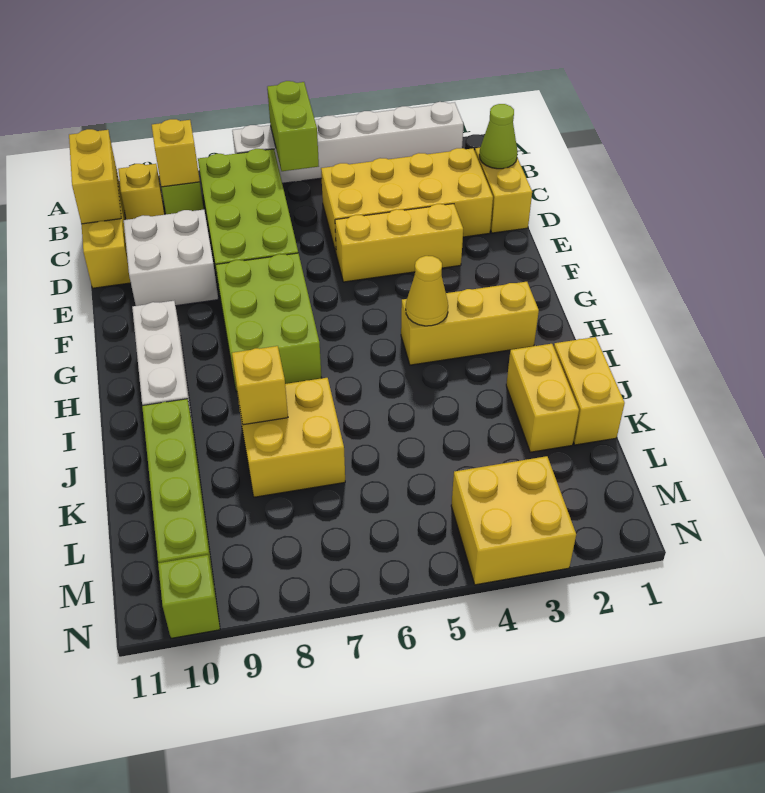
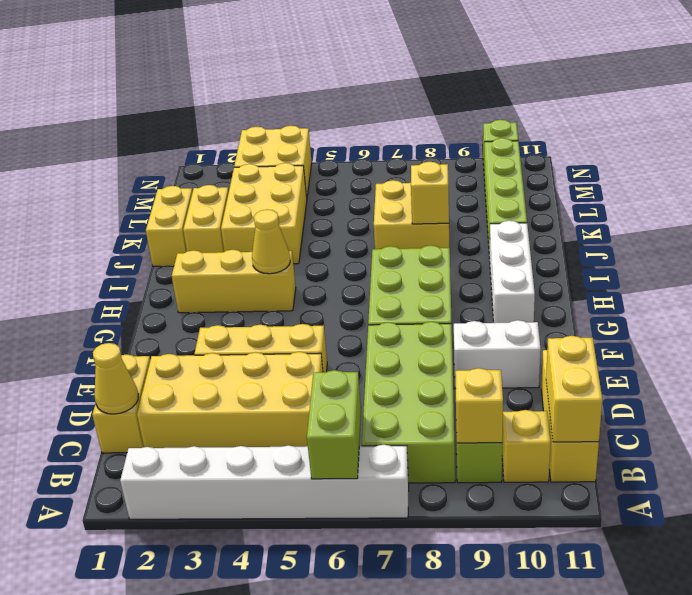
lime cone C1 level 2 -> yellow cone C1 level 2
white brick D9:E10 level 1 -> white brick E9:E10 level 1
none -> yellow brick J3:L4 level 1

